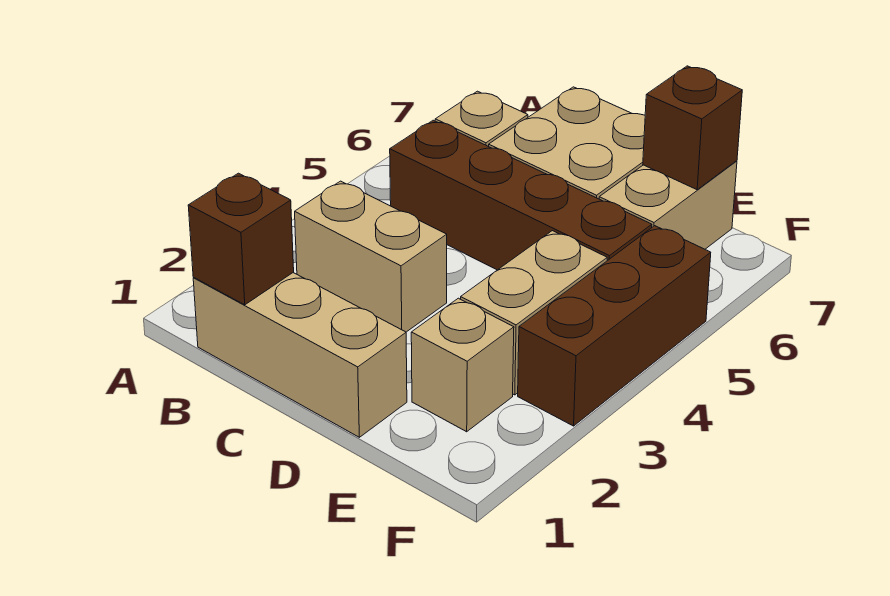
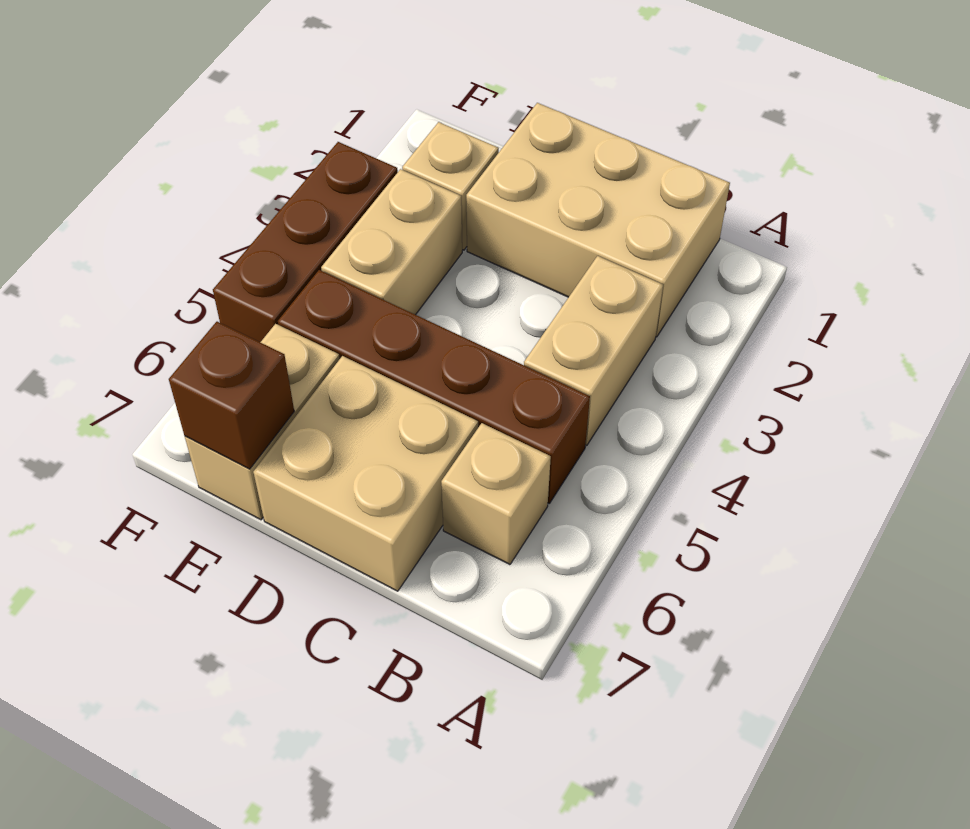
tan brick B1:D1 level 1 -> tan brick B1:D2 level 1
brown brick B1 level 2 -> none
tan brick B3:C3 level 1 -> tan brick B3:B4 level 1

